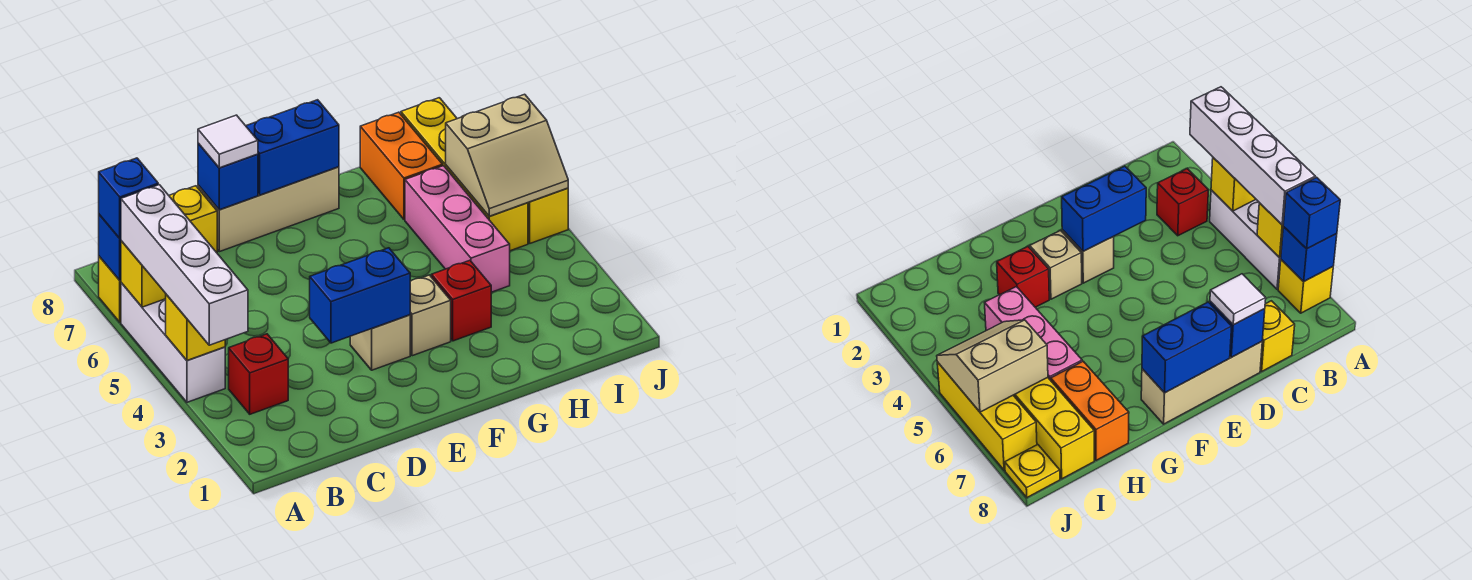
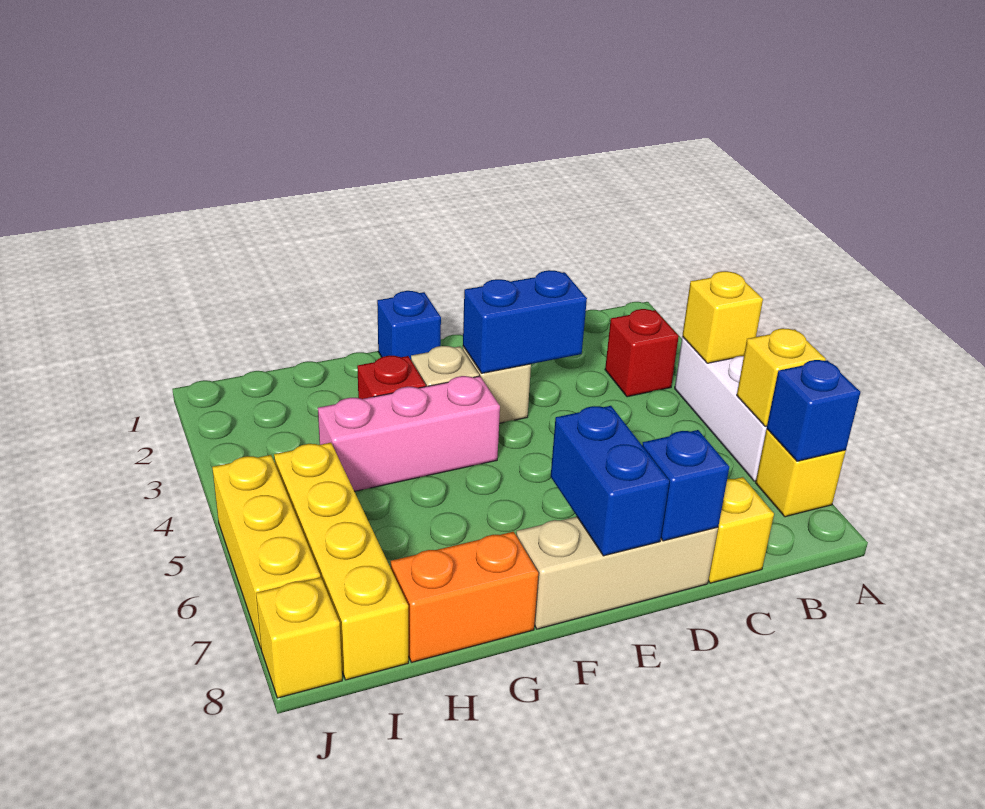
white brick A3:A6 level 3 -> none
blue brick A7 level 3 -> blue brick F1 level 1
white tile D8 level 3 -> none
blue brick E8:F8 level 2 -> blue brick E7:E8 level 2
pink brick H4:H6 level 1 -> pink brick F4:H4 level 1
orange brick H7:H8 level 1 -> orange brick G8:H8 level 1
tan slope I5:J6 level 2 top 6 -> none
yellow plate J8 level 1 -> yellow brick J8 level 1

